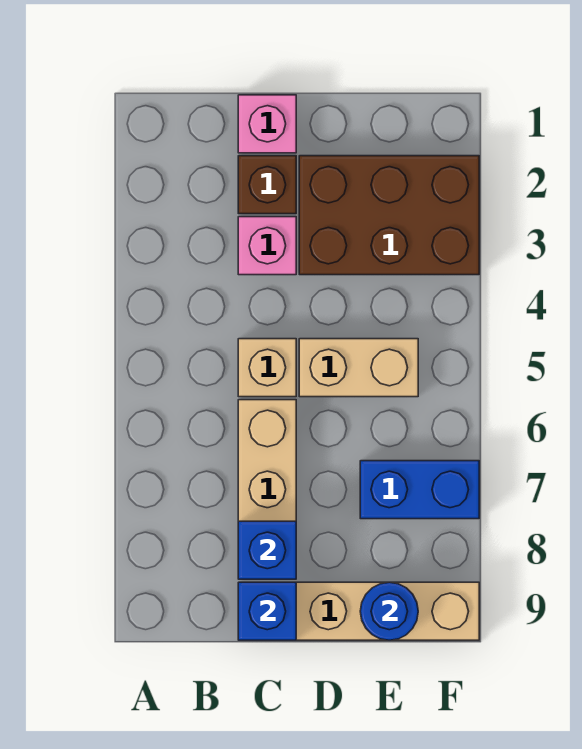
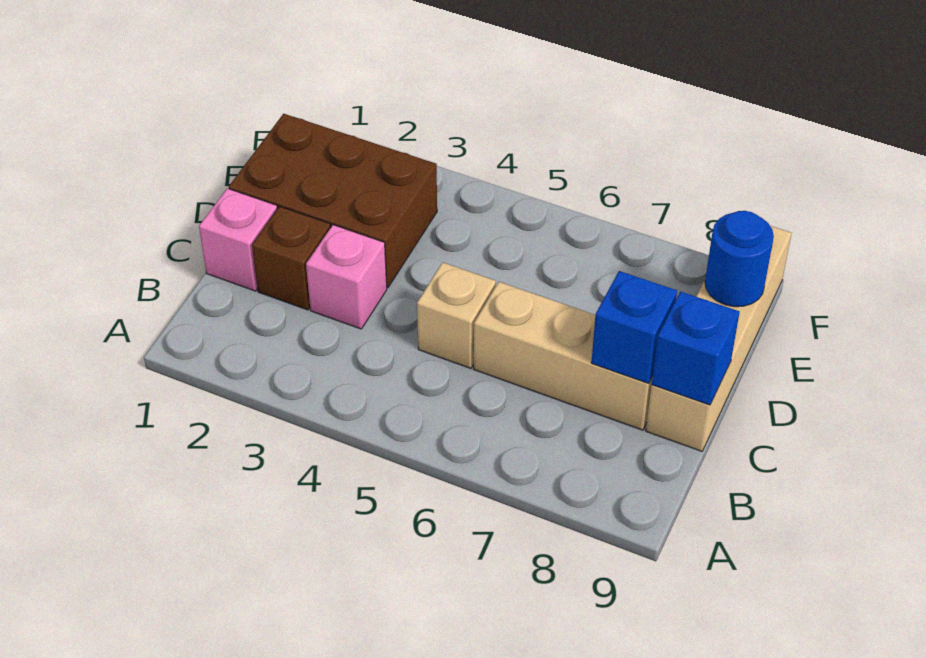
brown brick D2:F3 level 1 -> brown brick D1:E3 level 1
tan brick D5:E5 level 1 -> none
blue brick E7:F7 level 1 -> none

